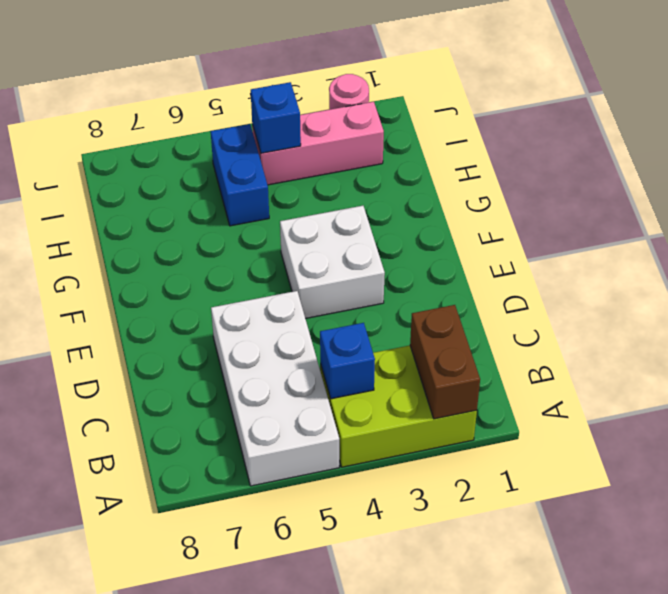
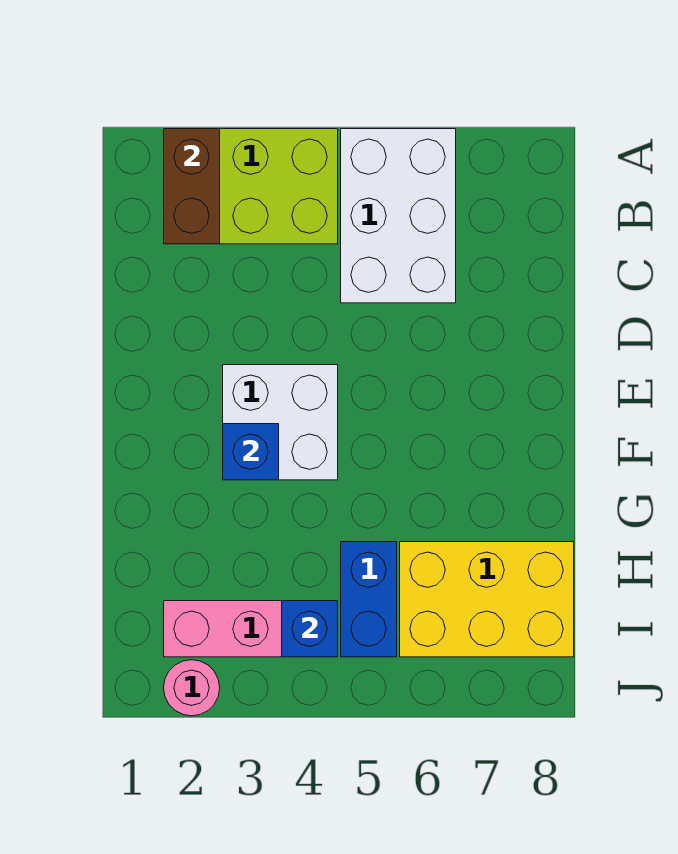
white brick A5:D6 level 1 -> white brick A5:C6 level 1
blue brick B4 level 2 -> blue brick F3 level 2
none -> yellow brick H6:I8 level 1

